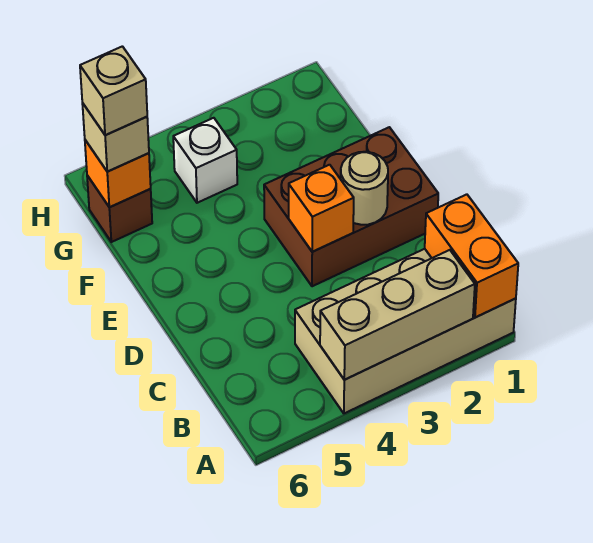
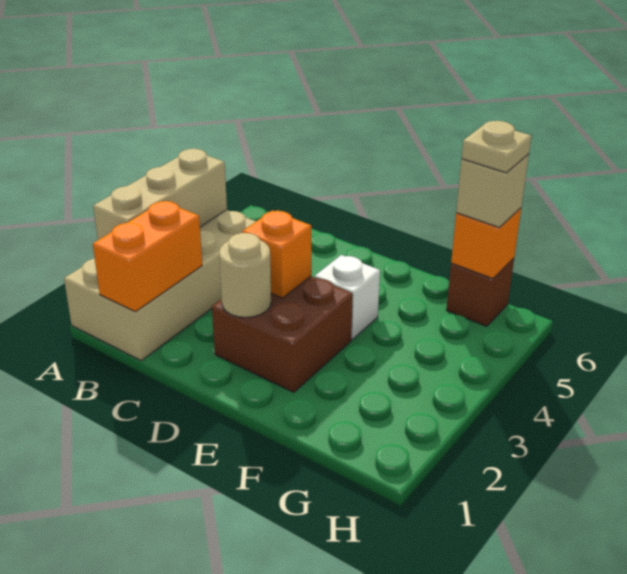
orange brick A1:B1 level 2 -> orange brick B1:B2 level 2
brown brick D1:E3 level 1 -> brown brick D2:E3 level 1
white brick G4 level 1 -> white brick E4 level 1
tan brick G6 level 4 -> tan plate G6 level 4

